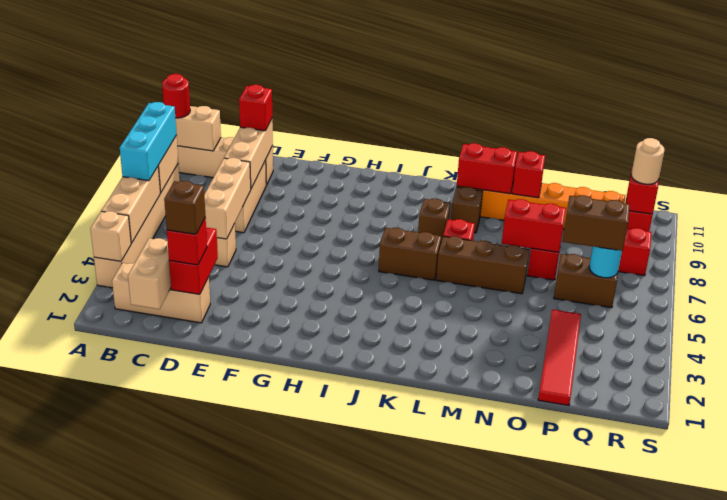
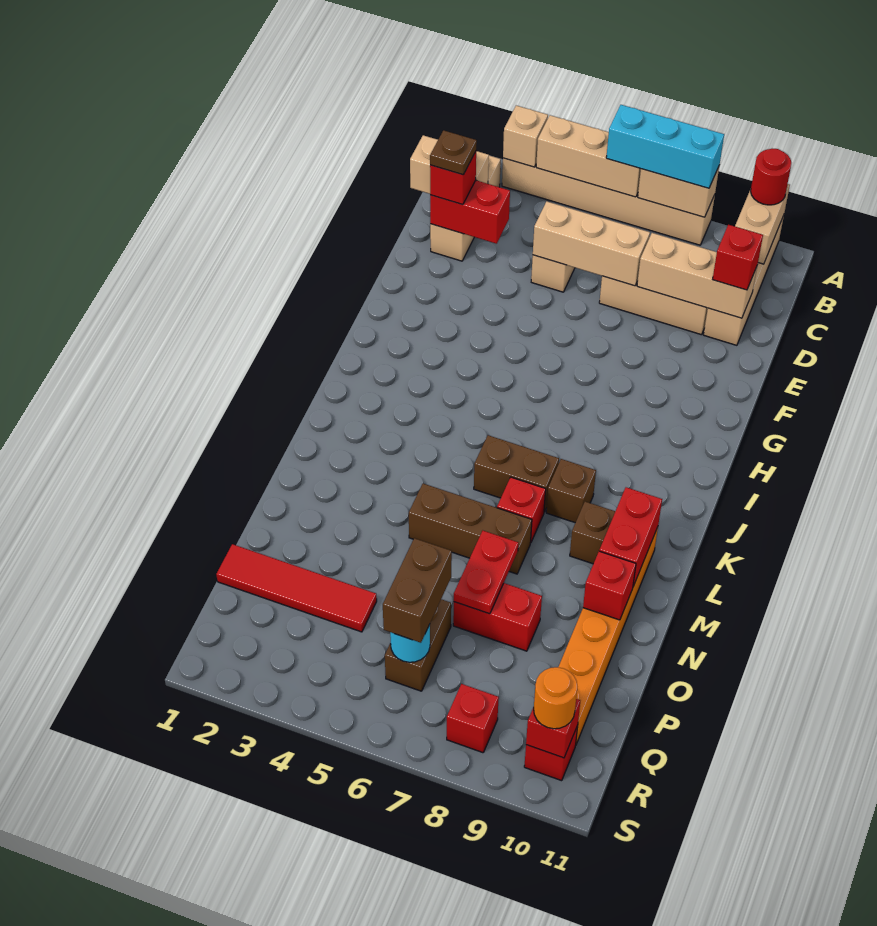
brown brick D2 level 4 -> brown plate D2 level 4
brown brick J6:K6 level 1 -> brown brick K6:K7 level 1
brown brick L6:N6 level 1 -> brown brick M5:M7 level 1
red brick N7:O7 level 2 -> red plate N7:O7 level 2
tan round brick R10 level 3 -> orange round brick R10 level 3

